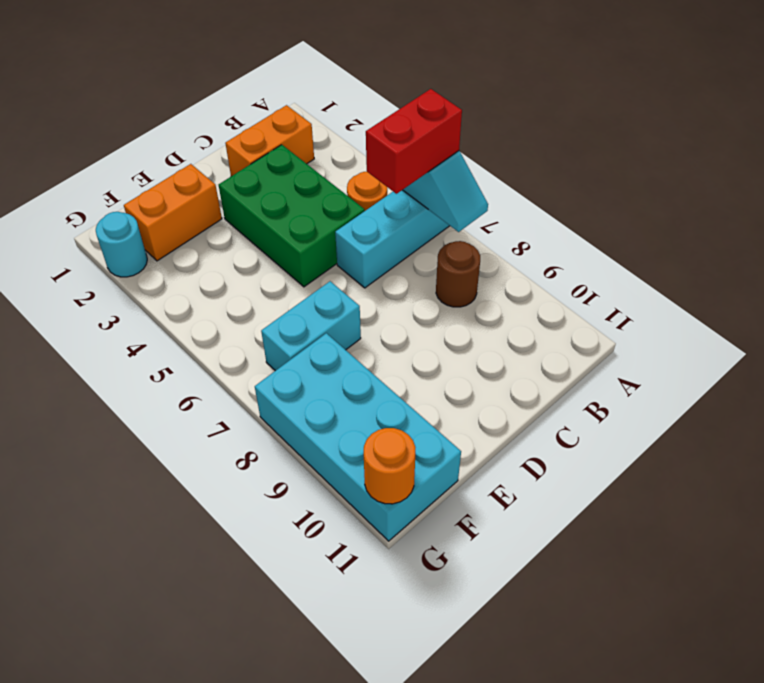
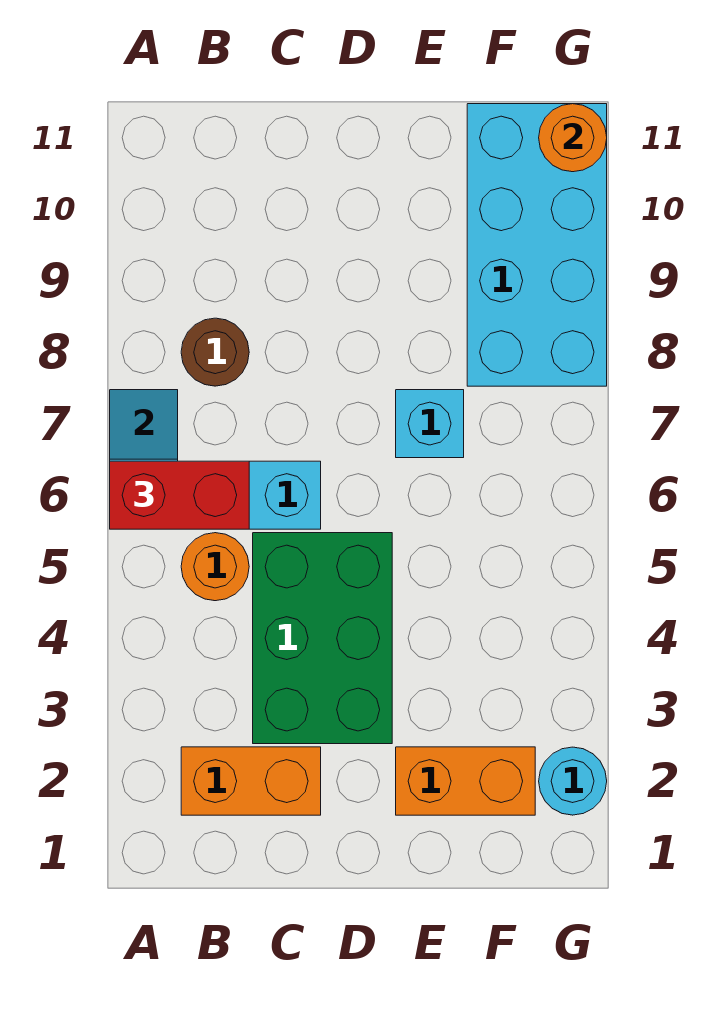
cyan brick E7:F7 level 1 -> cyan brick E7 level 1

